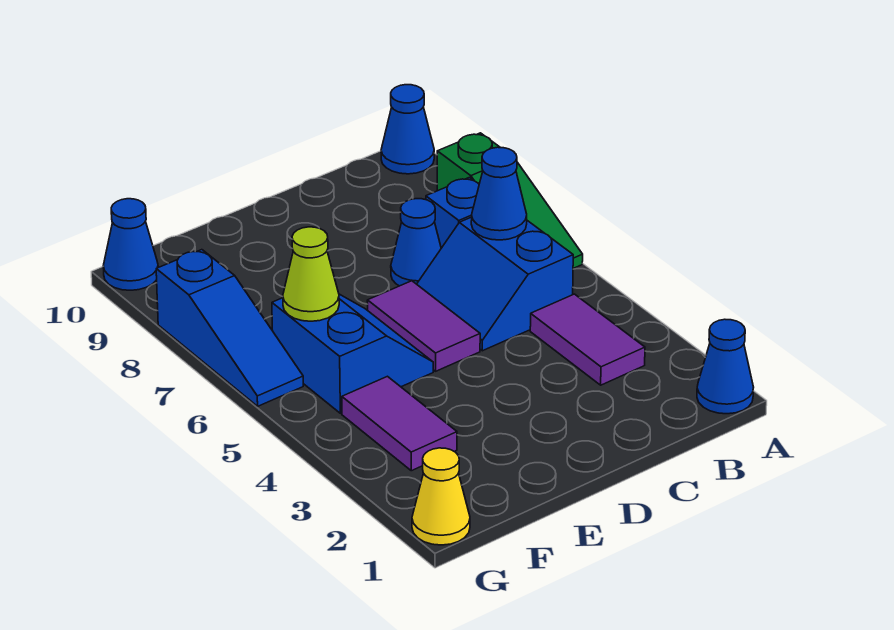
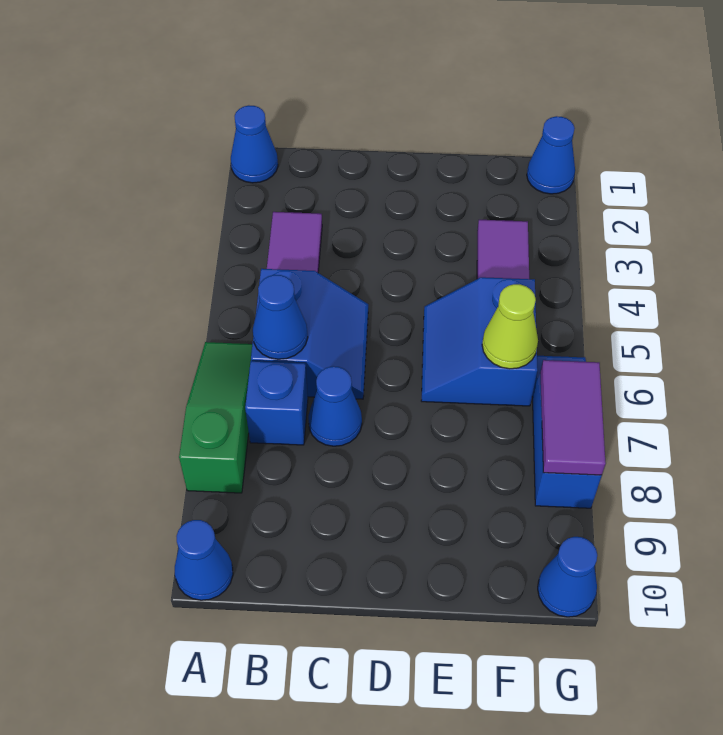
purple tile D5:D6 level 1 -> purple tile G7:G8 level 2
yellow cone G1 level 1 -> blue cone G1 level 1

